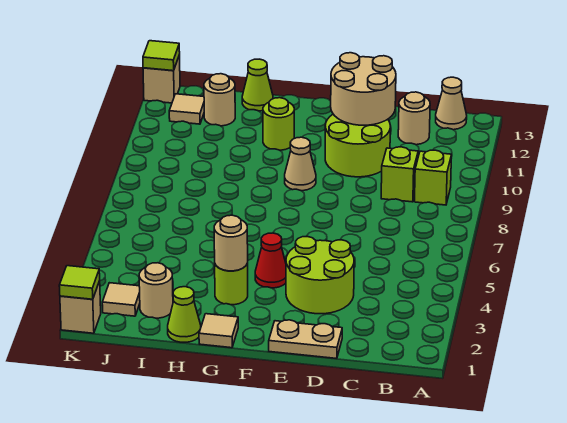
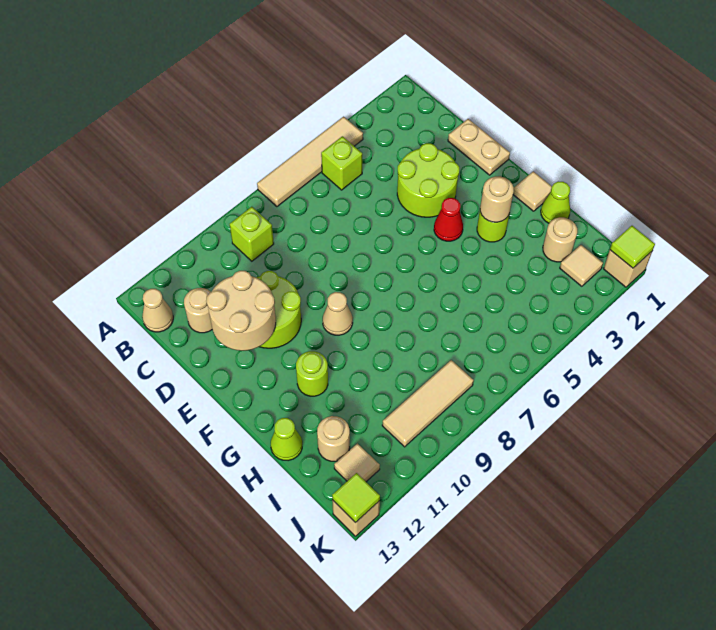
none -> tan tile A4:A7 level 1
lime brick C9 level 1 -> lime brick B5 level 1
none -> tan tile J8:J10 level 1

